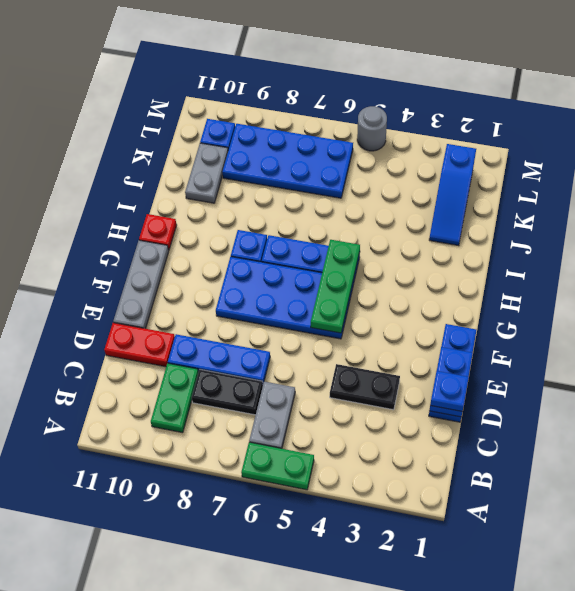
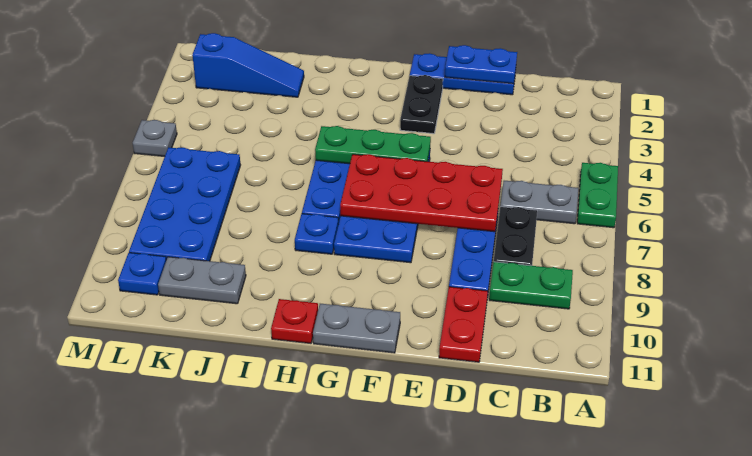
blue plate D1 level 3 -> none
black plate D3:D4 level 1 -> black plate F2:F3 level 1
none -> red plate D6:G7 level 2
grey plate E11:G11 level 1 -> grey plate F11:G11 level 1
grey round brick M5 level 1 -> grey plate M5 level 1

